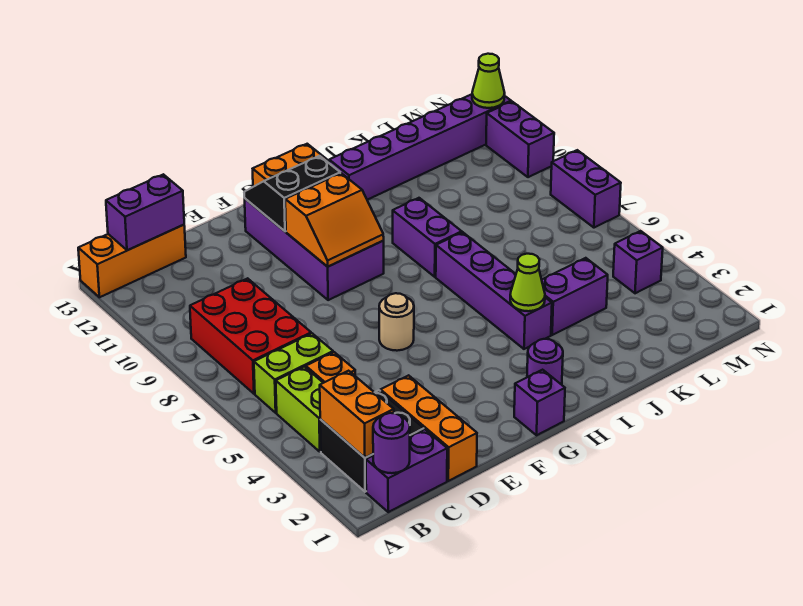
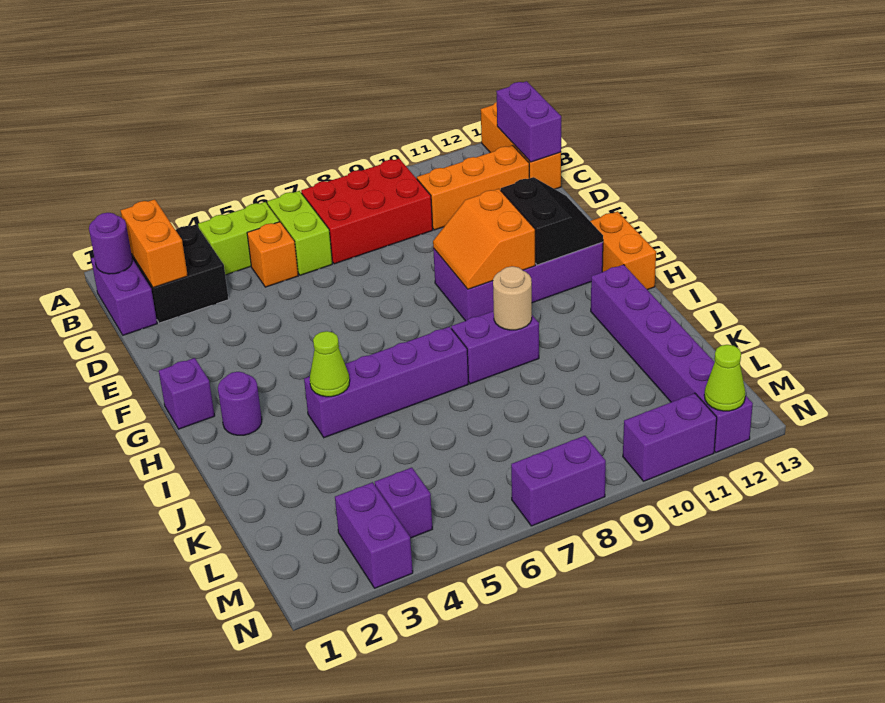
orange brick B2:B3 level 2 -> orange brick B2:C2 level 2
orange brick D1:D3 level 1 -> orange brick C10:C12 level 1
tan round brick F6 level 1 -> tan round brick I9 level 2
purple brick J4:K4 level 1 -> purple brick M3:N3 level 1

